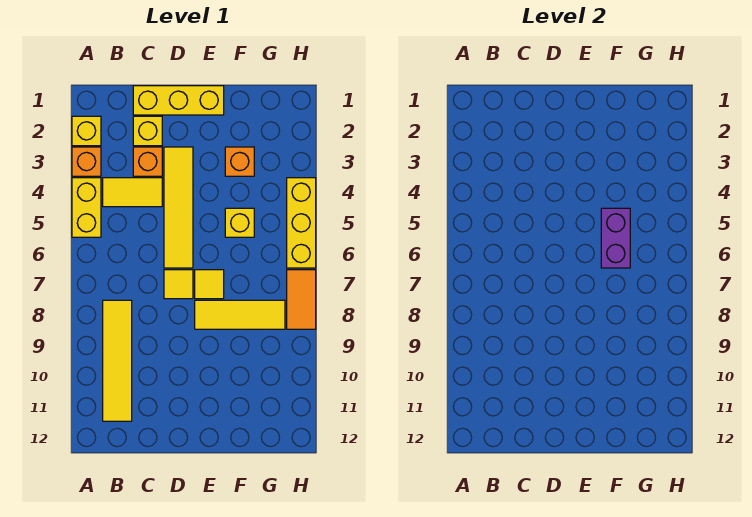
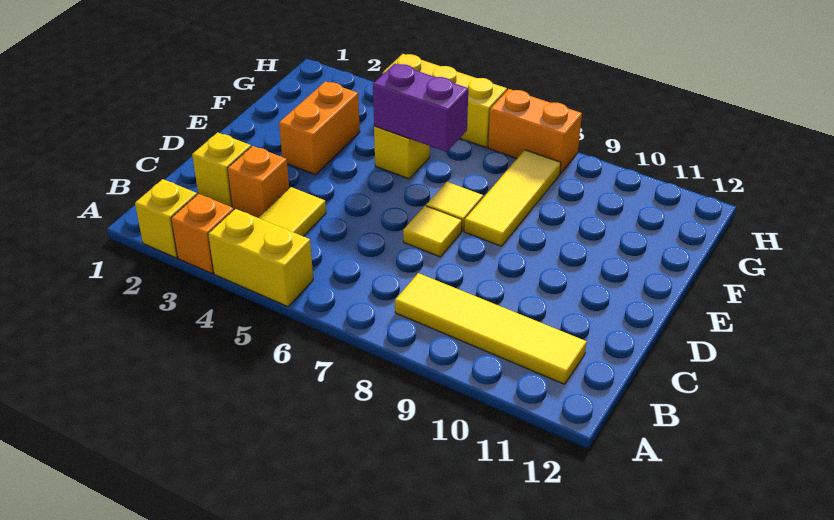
yellow brick C1:E1 level 1 -> none
yellow tile D3:D6 level 1 -> none
orange brick F3 level 1 -> orange brick E3:F3 level 1
orange tile H7:H8 level 1 -> orange brick H7:H8 level 1

